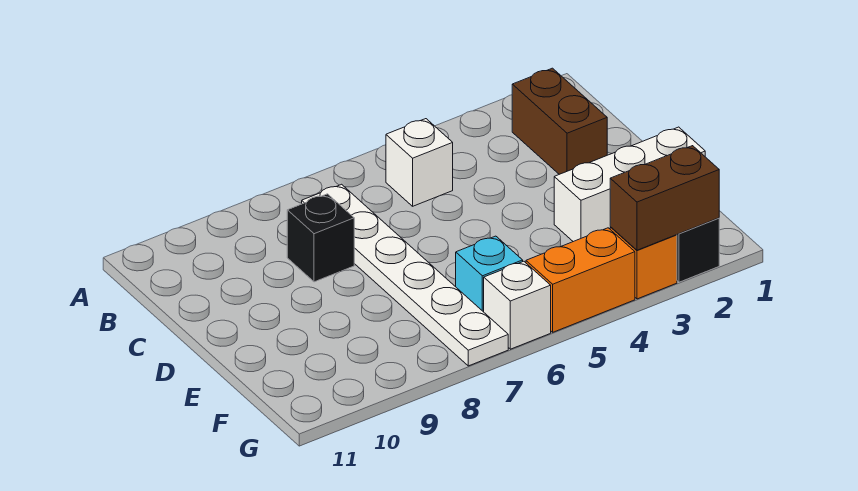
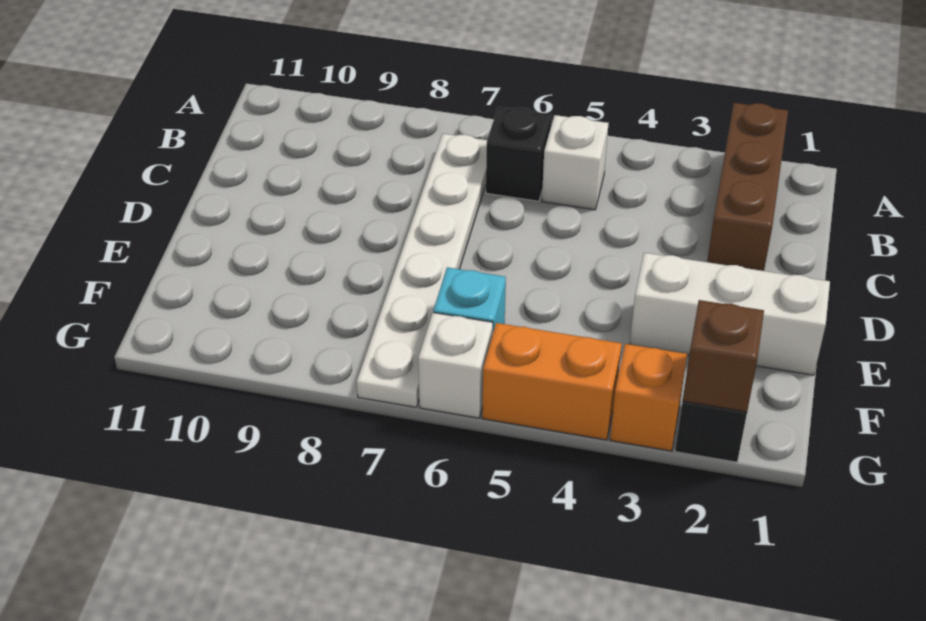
brown brick B2:C2 level 1 -> brown brick A2:C2 level 1
black brick C8 level 1 -> black brick B6 level 1
brown brick G2:G3 level 2 -> brown brick G2 level 2

